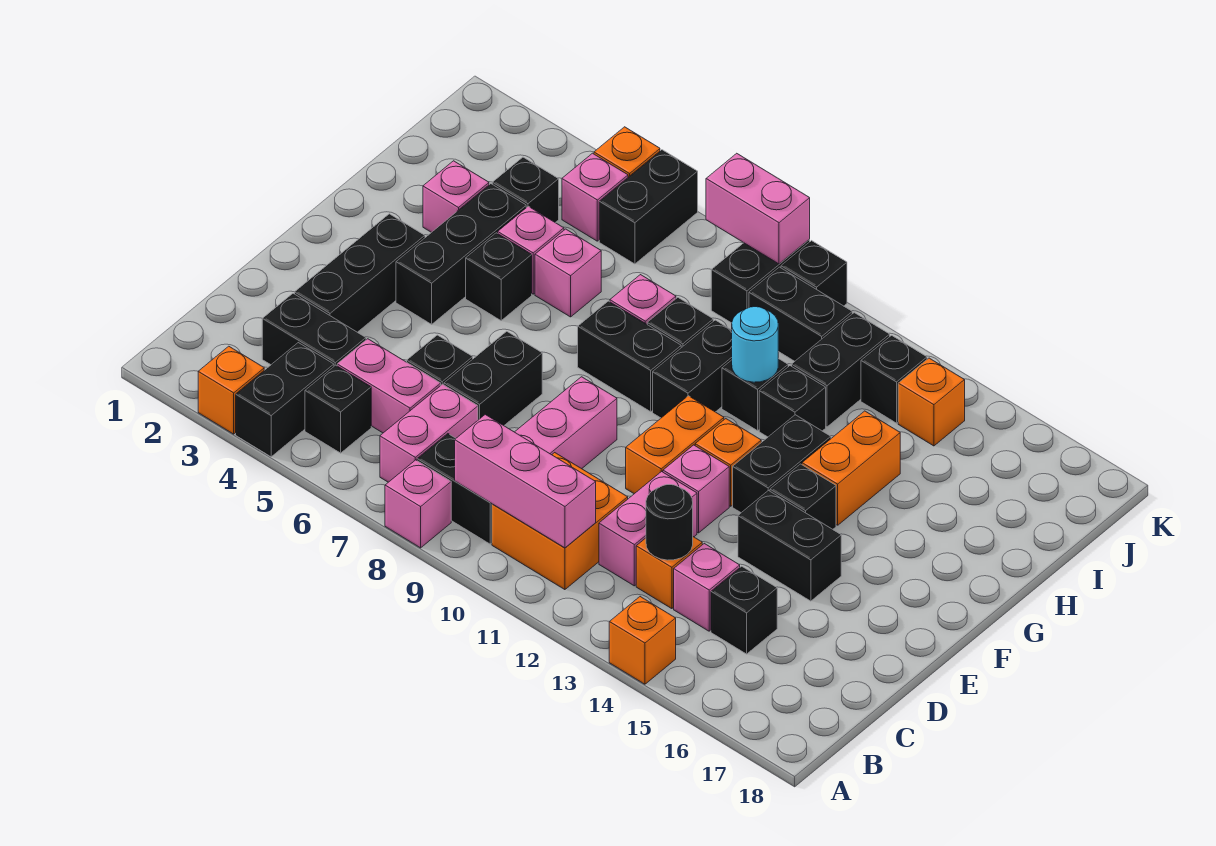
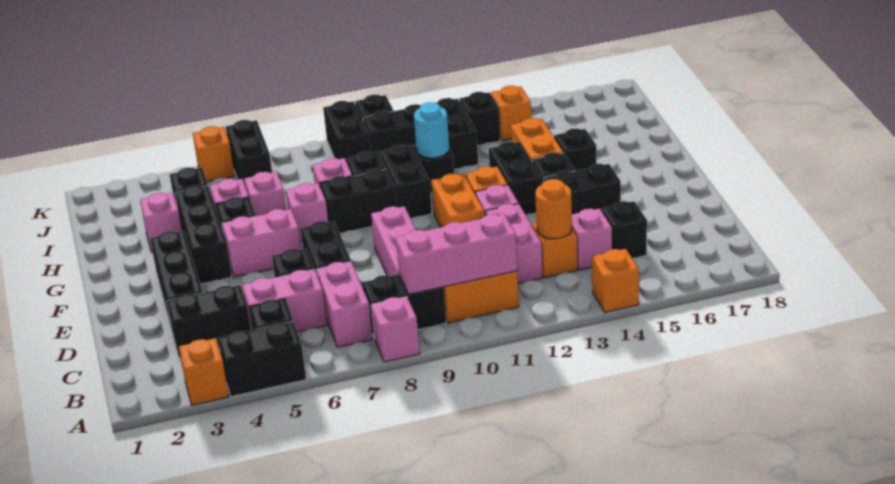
black brick A4:B4 level 1 -> black brick A4:A5 level 1
black round brick C13 level 2 -> orange round brick C13 level 2
black brick H12 level 1 -> black brick G15 level 1
pink brick J5 level 1 -> pink brick G7 level 1
pink brick K8:K9 level 2 -> pink brick F5:F6 level 1

